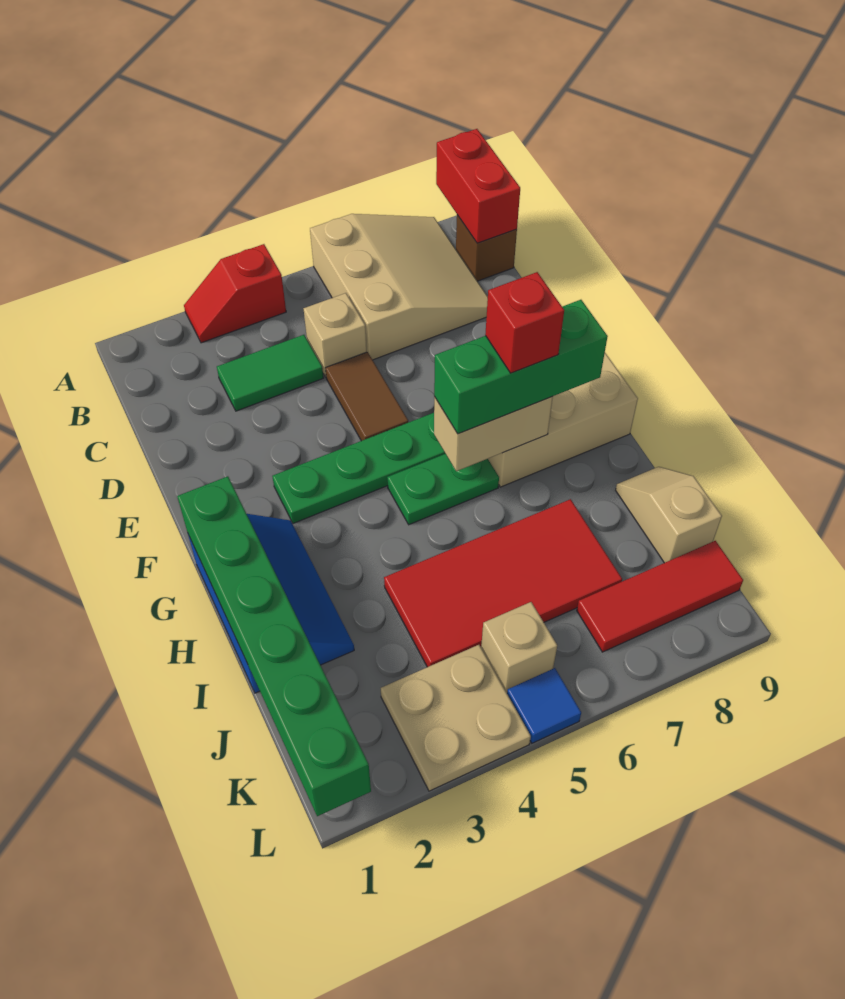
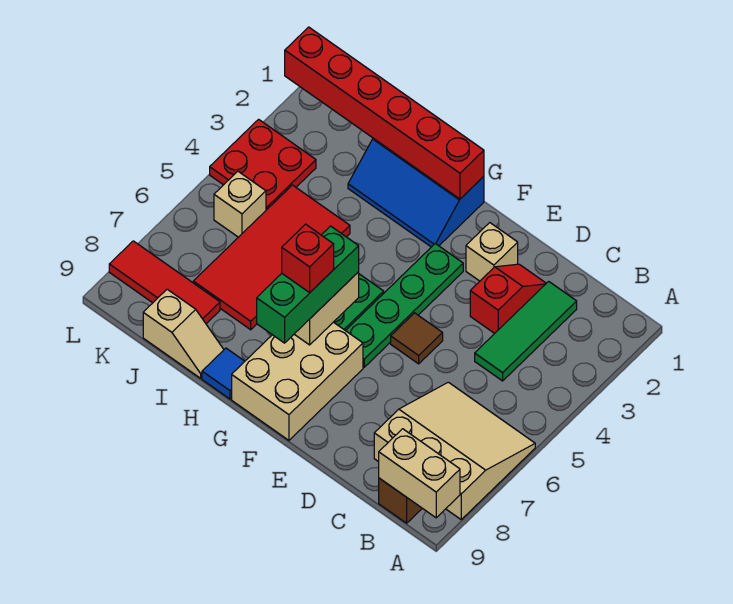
red slope A3:A4 level 1 top 4 -> red slope D2:D3 level 1 top 3
tan slope A6:C8 level 1 top 6 -> tan slope A6:C8 level 1 top 8
red brick A9:B9 level 2 -> tan brick A9:B9 level 2
green tile C3:C4 level 1 -> green tile C2:C4 level 1
tan brick C5 level 1 -> tan brick E2 level 1
brown tile D5:E5 level 1 -> brown tile E5 level 1
green brick G1:L1 level 2 -> red brick G1:L1 level 2
tan plate K3:L4 level 1 -> red plate K3:L4 level 1
red tile K7:K9 level 1 -> red tile J8:L8 level 1
blue tile L5 level 1 -> blue tile H9 level 1

